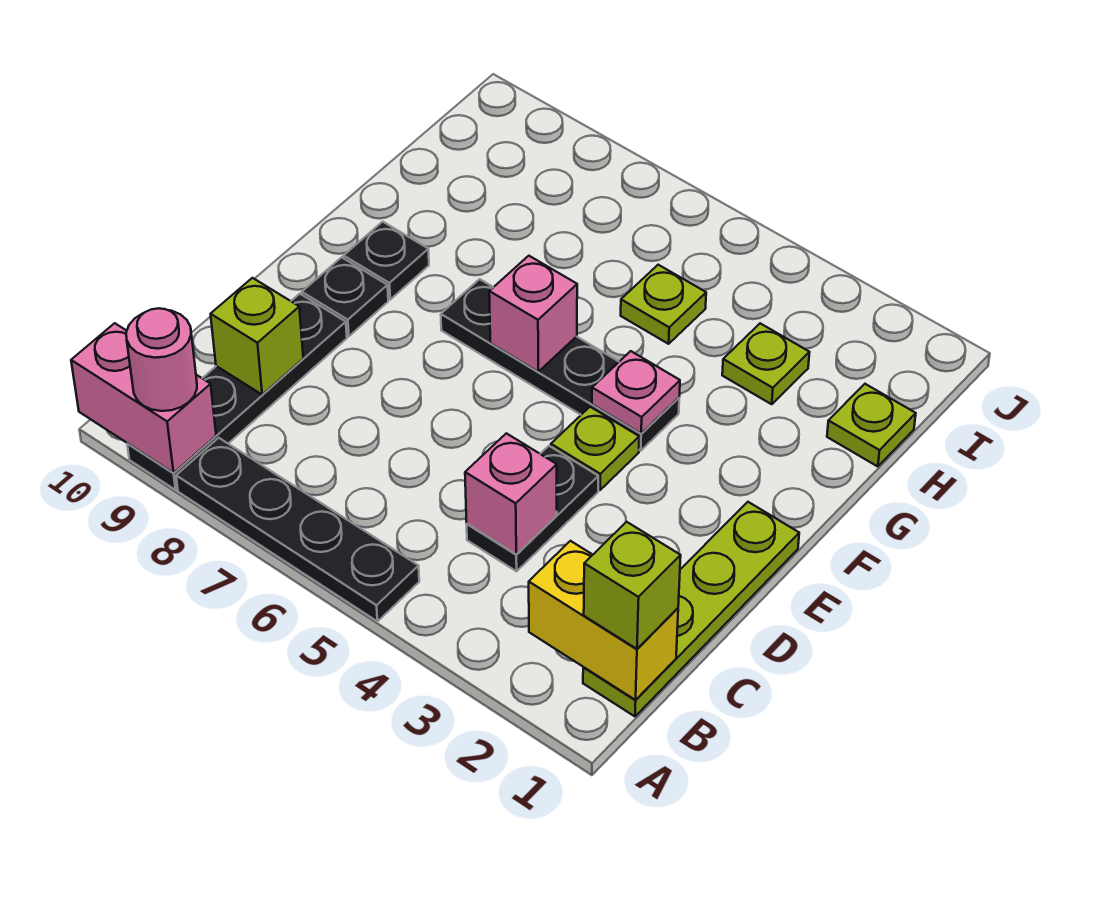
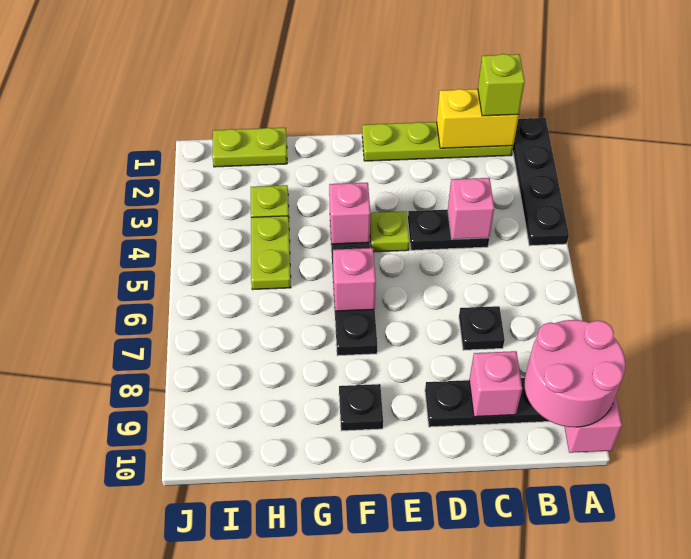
black plate A5:A8 level 1 -> black plate A1:A4 level 1
pink round brick A9 level 3 -> pink round brick A9:B10 level 3
yellow brick B1:B2 level 2 -> yellow brick B1:C1 level 2
lime brick C9 level 2 -> pink brick C9 level 2
black plate E9 level 1 -> black plate C7 level 1
pink plate F4 level 2 -> pink brick F4 level 2
lime plate H1 level 1 -> lime plate H1:I1 level 1
lime plate H5 level 1 -> lime plate H4:H5 level 1

